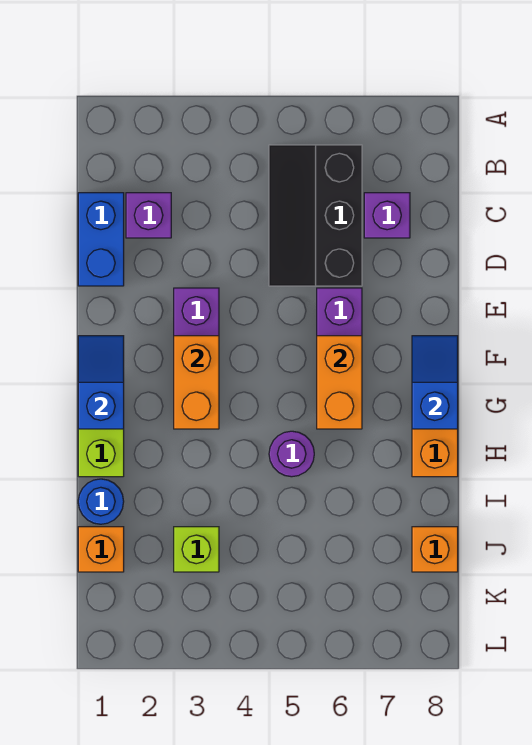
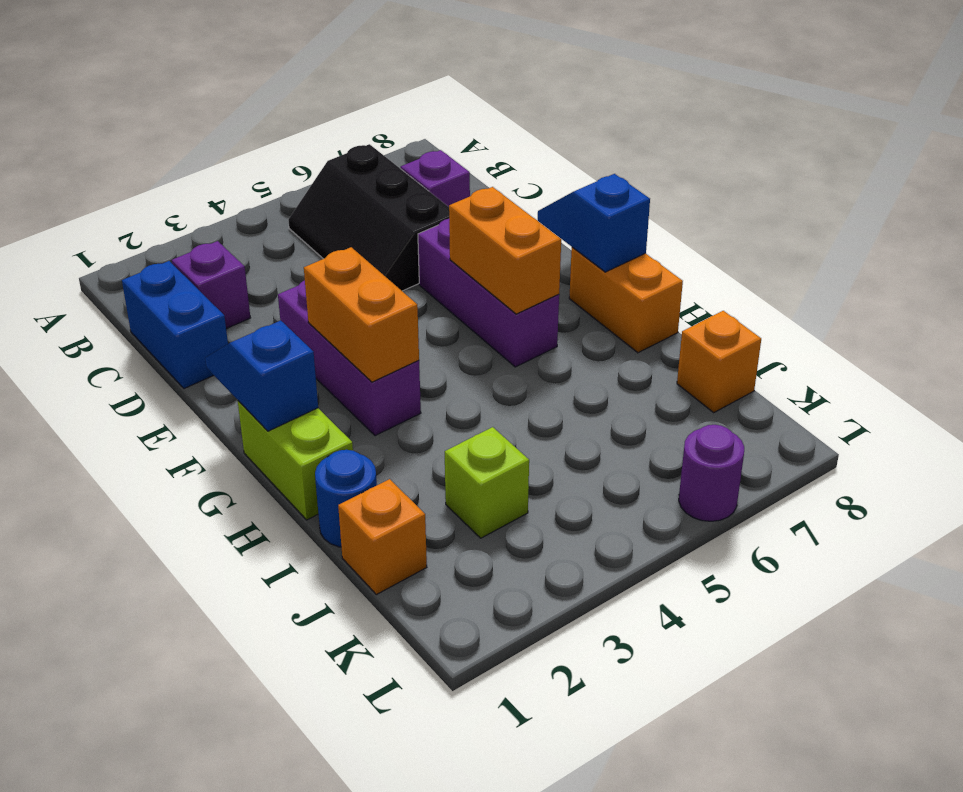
purple round brick H5 level 1 -> purple round brick L6 level 1

